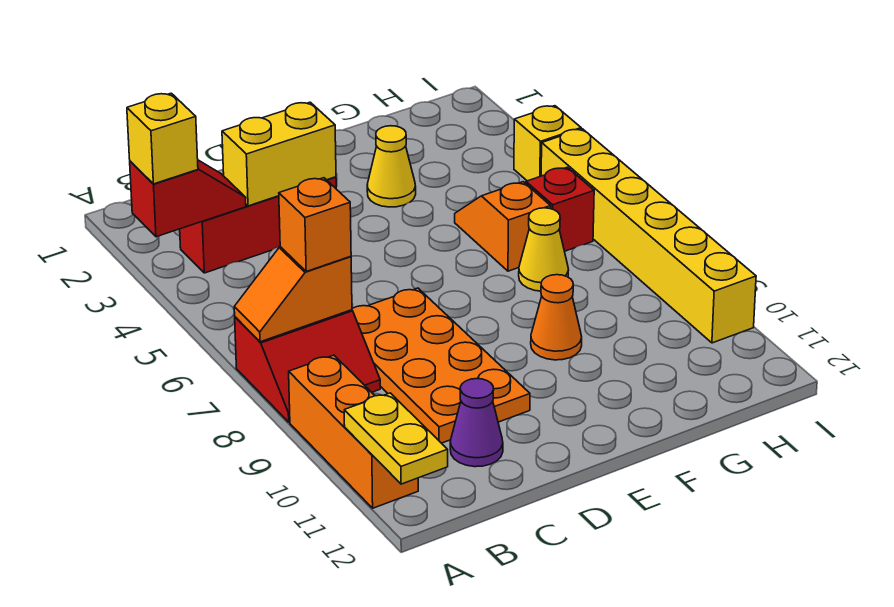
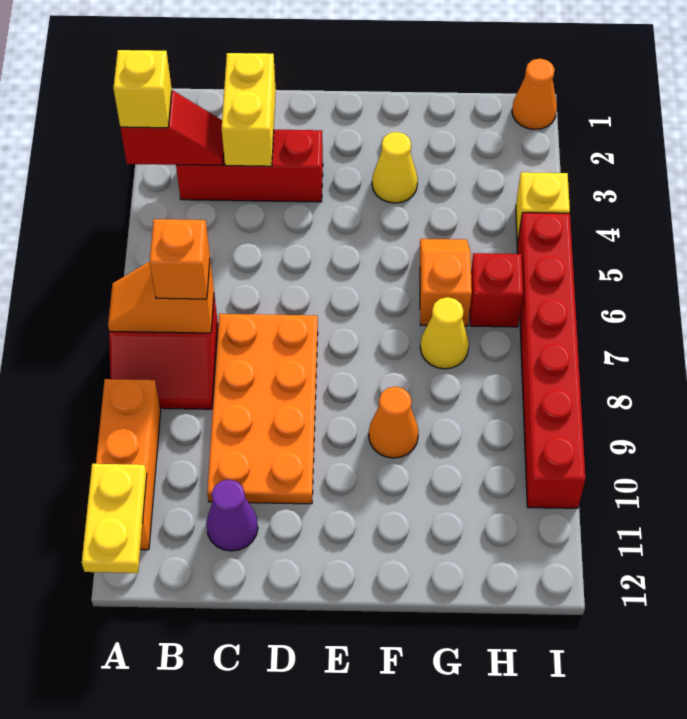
yellow brick C3:D3 level 2 -> yellow brick C2:C3 level 2
none -> orange cone I1 level 1
yellow brick I5:I10 level 1 -> red brick I5:I10 level 1

